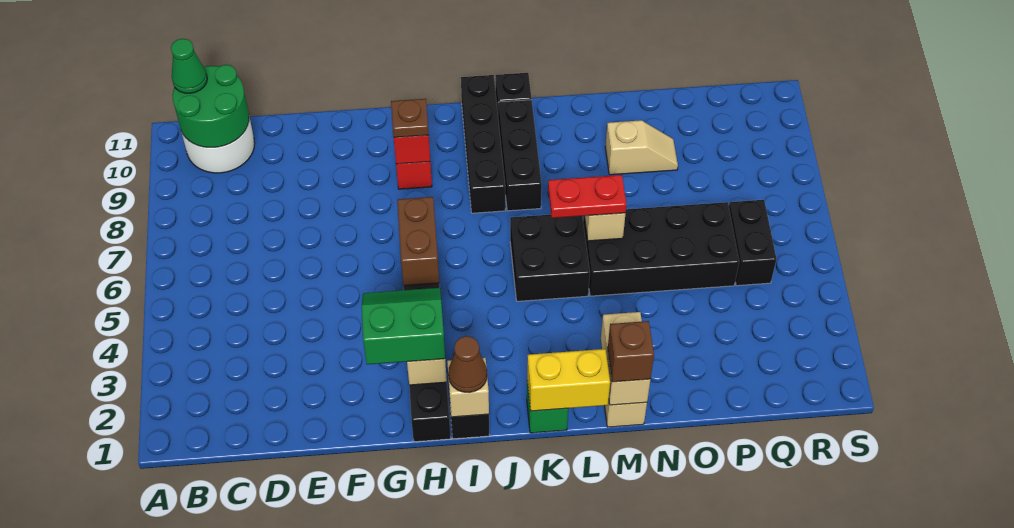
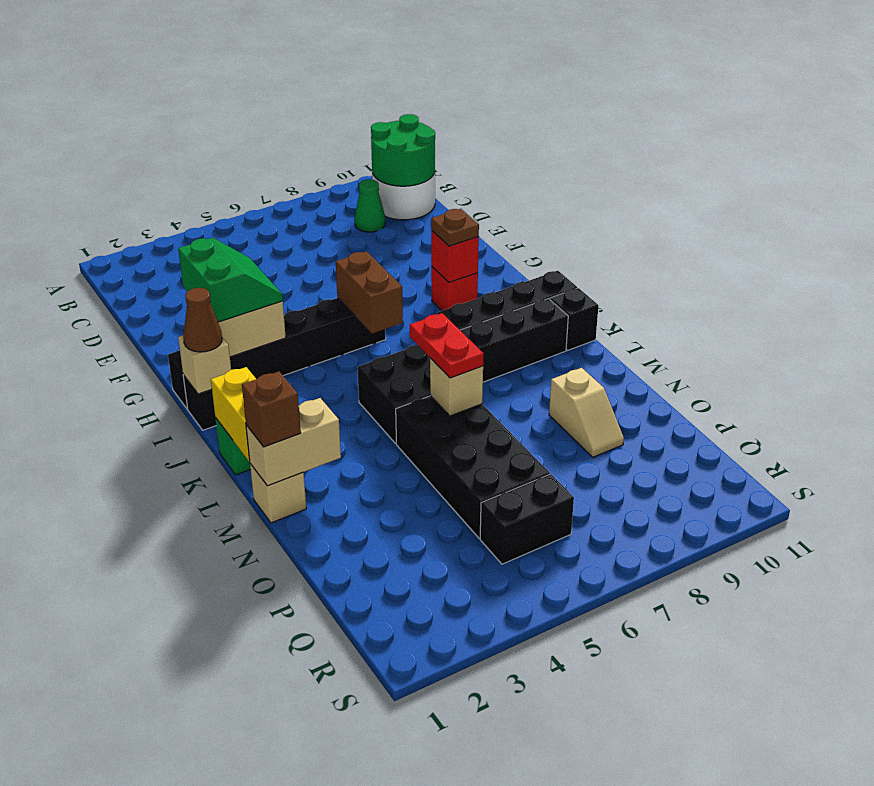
green cone B11 level 3 -> green cone C9 level 1
brown brick H5:H6 level 2 -> brown brick H6:I6 level 2

